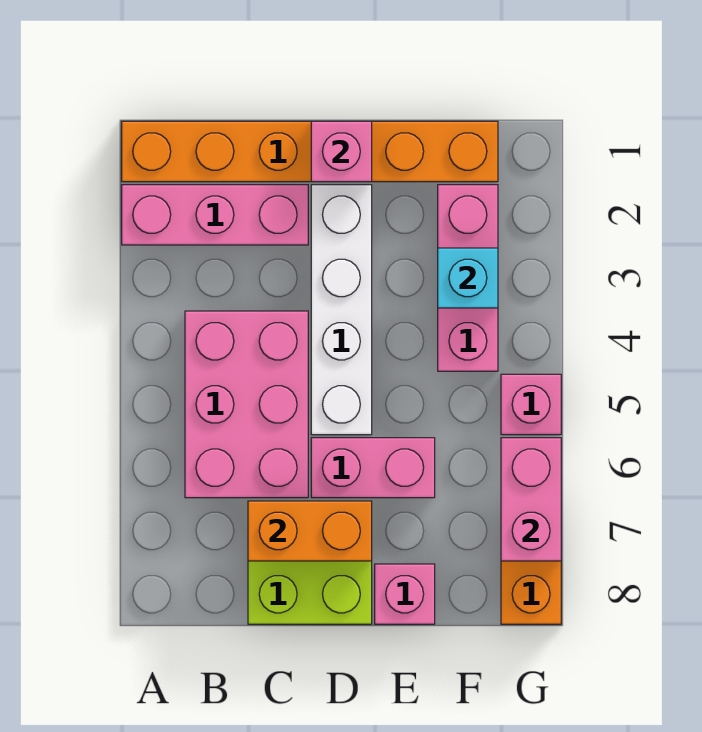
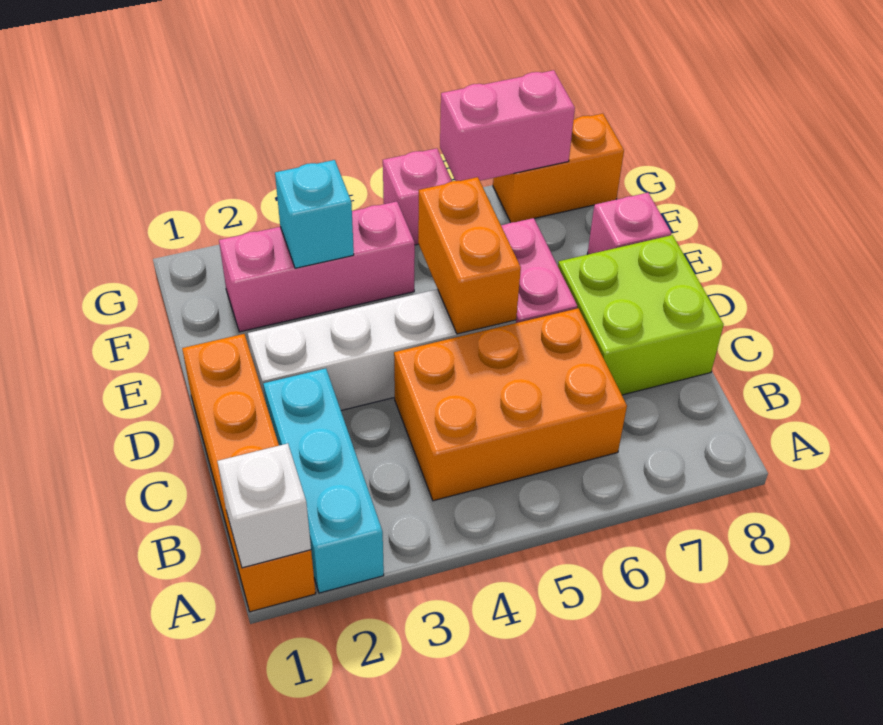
orange brick A1:F1 level 1 -> orange brick A1:D1 level 1
none -> white brick A1 level 2
pink brick A2:C2 level 1 -> cyan brick A2:C2 level 1
pink brick B4:C6 level 1 -> orange brick B4:C6 level 1
orange brick C7:D7 level 2 -> orange brick D5:E5 level 2
pink brick D1 level 2 -> none

